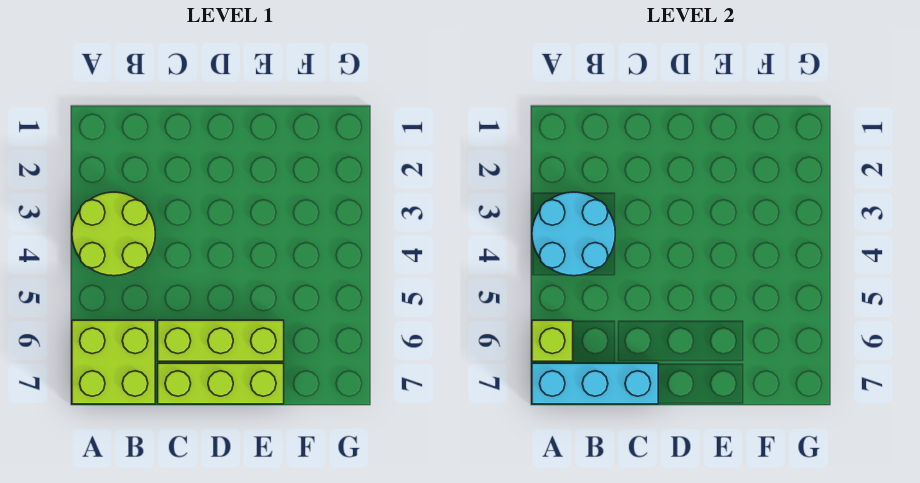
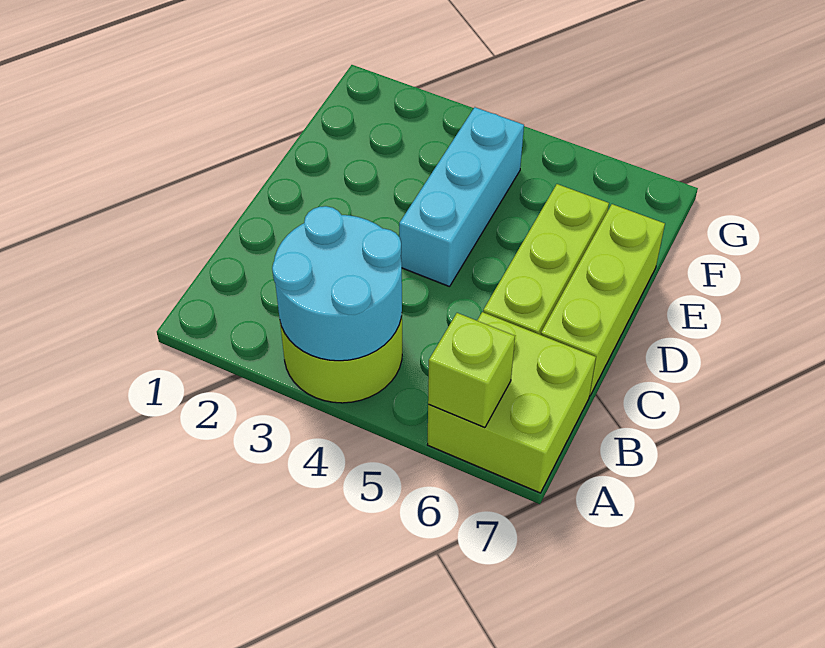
cyan brick A7:C7 level 2 -> cyan brick D4:F4 level 1

